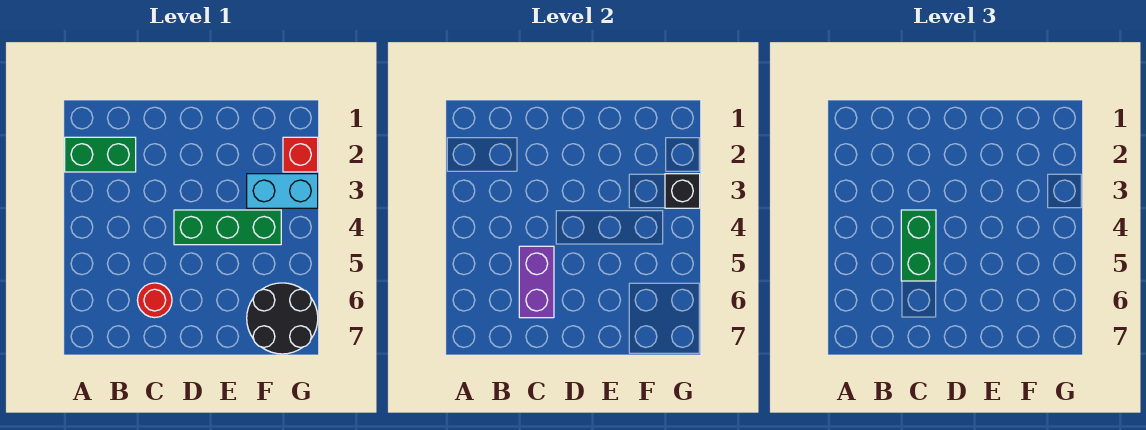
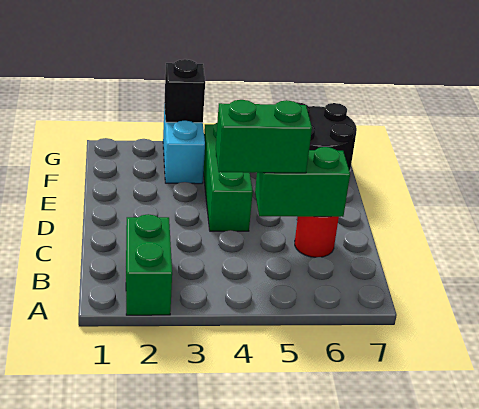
purple brick C5:C6 level 2 -> green brick C5:C6 level 2
red brick G2 level 1 -> none

